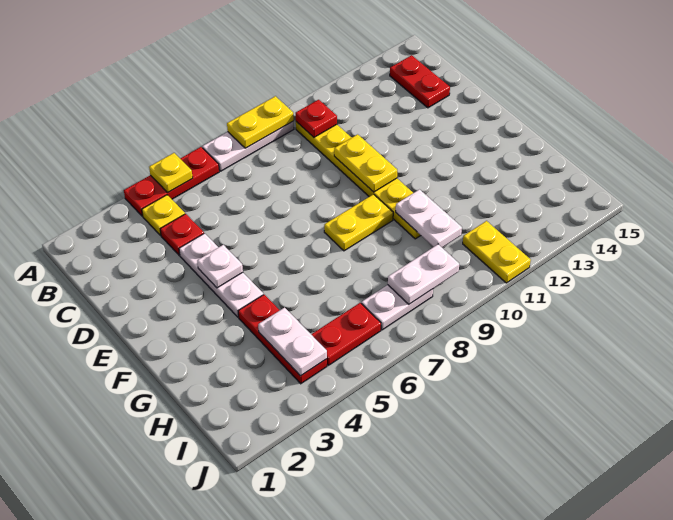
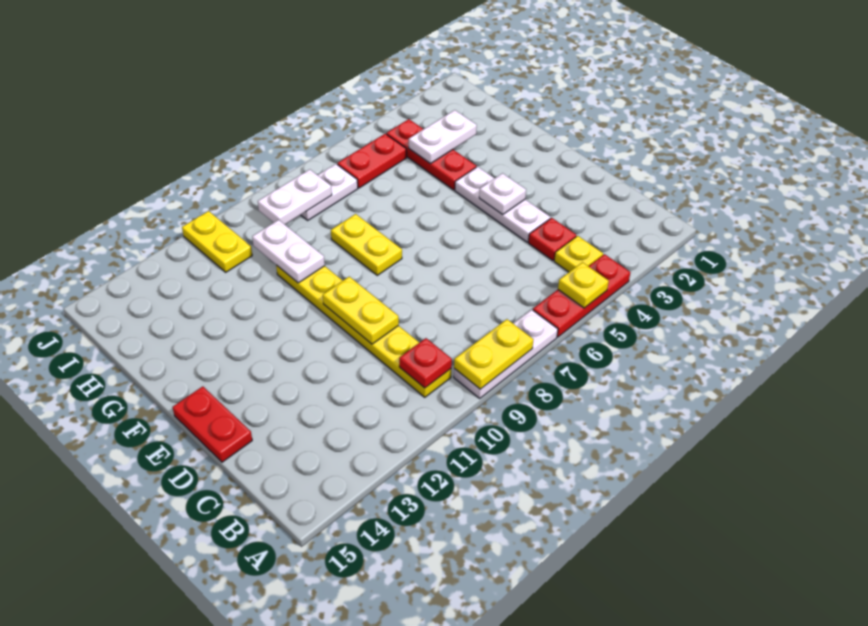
red plate B14:C14 level 1 -> red plate D15:E15 level 1
yellow plate F8:F9 level 1 -> yellow plate F8:G8 level 1
white plate H4:I4 level 2 -> white plate H3:H4 level 2

